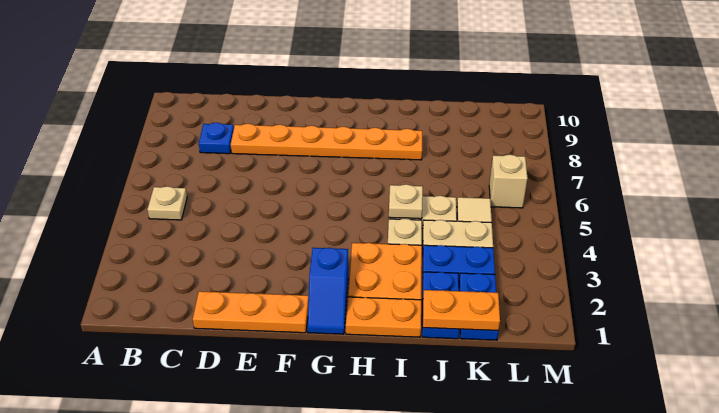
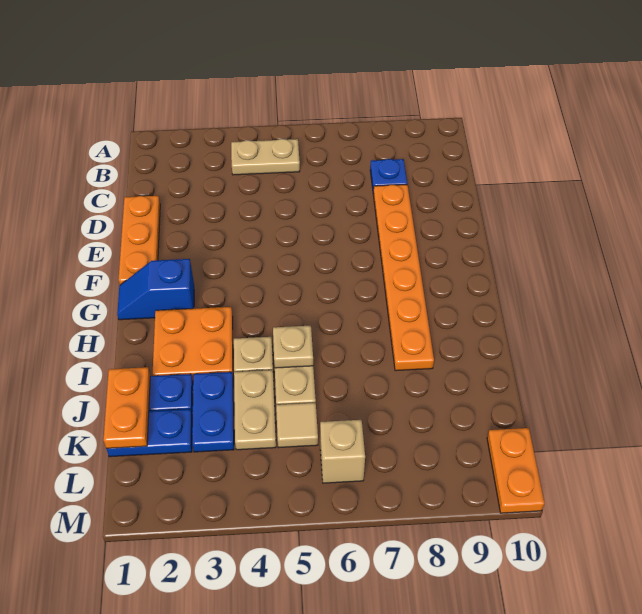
tan plate B5 level 1 -> tan plate B4:B5 level 1
orange plate H1:I1 level 1 -> orange plate L10:M10 level 1

